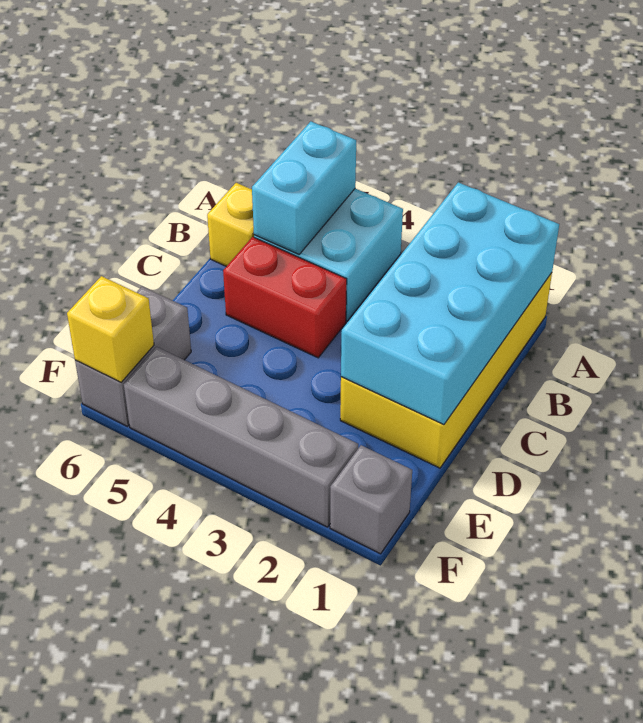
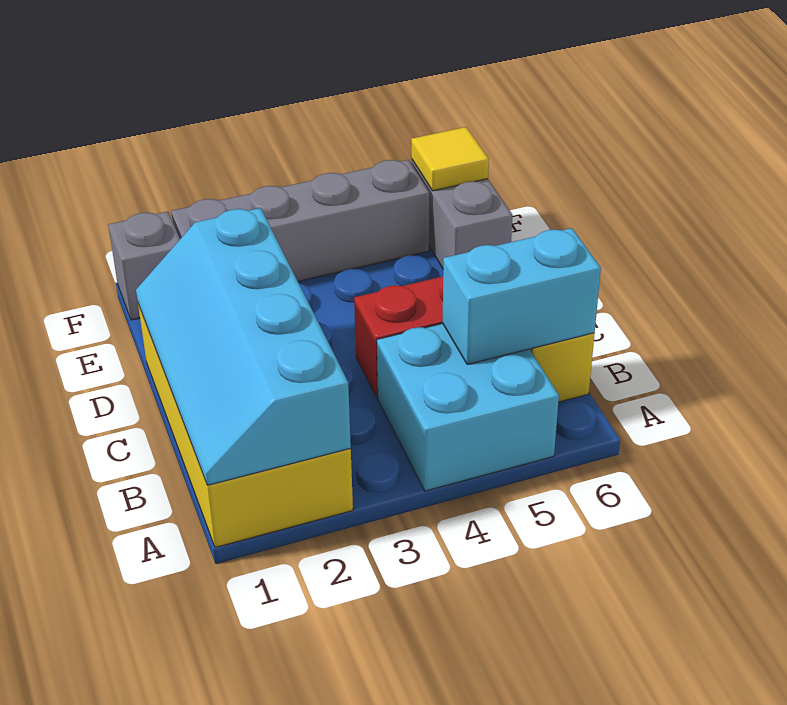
cyan brick A1:D2 level 2 -> cyan slope A1:D2 level 2 top 2
cyan brick A5:B5 level 2 -> cyan brick B5:B6 level 2
yellow brick F6 level 2 -> yellow tile F6 level 2

